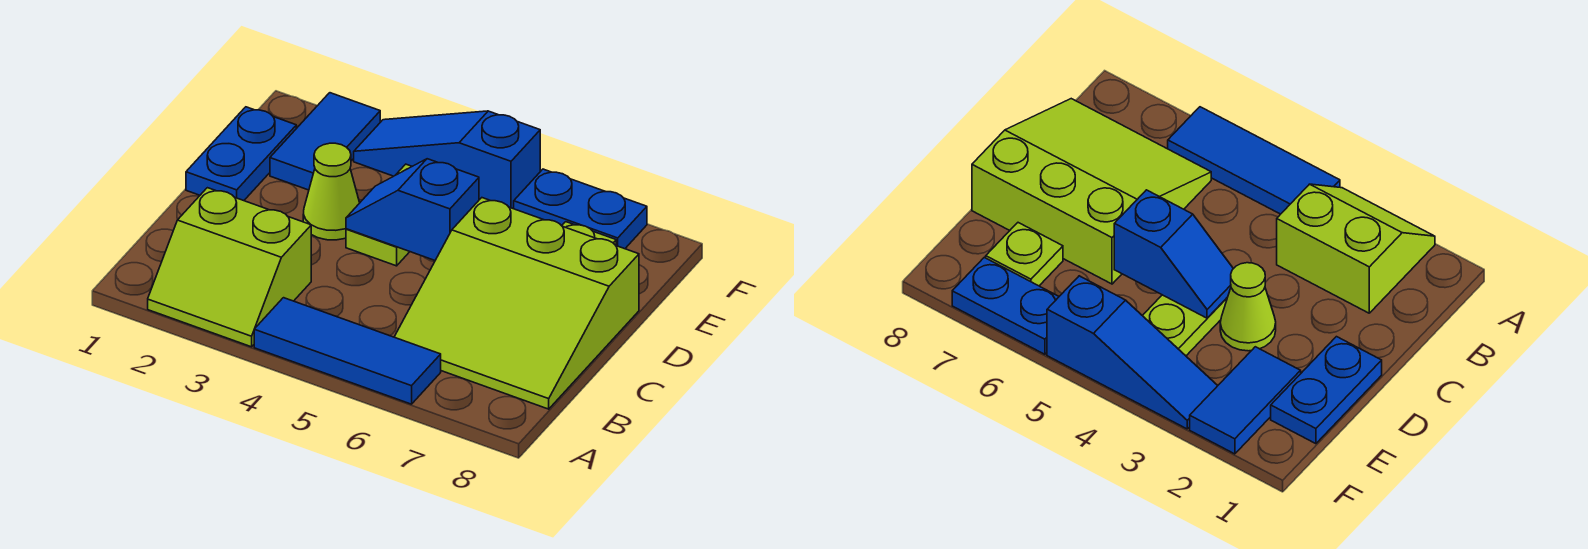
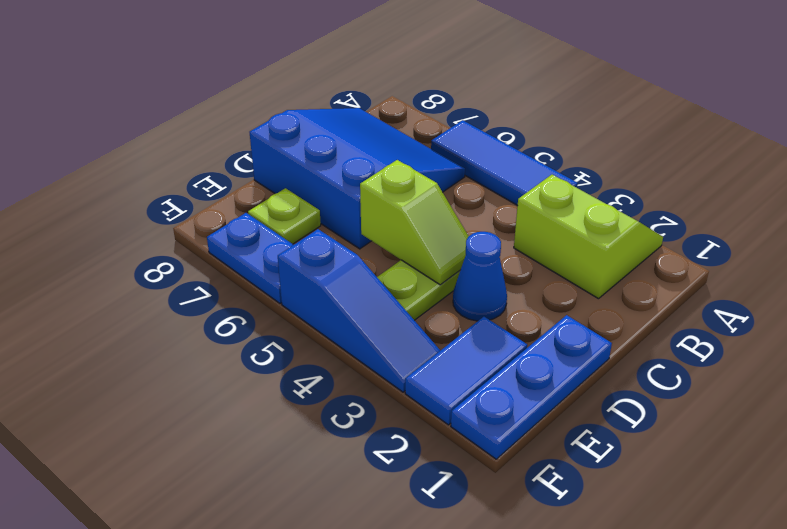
lime slope B6:D8 level 1 top D -> blue slope B6:D8 level 1 top D
blue plate D1:E1 level 1 -> blue plate D1:F1 level 1
lime cone D3 level 1 -> blue cone D3 level 1
blue slope D4:D5 level 2 top 5 -> lime slope D4:D5 level 2 top 5

